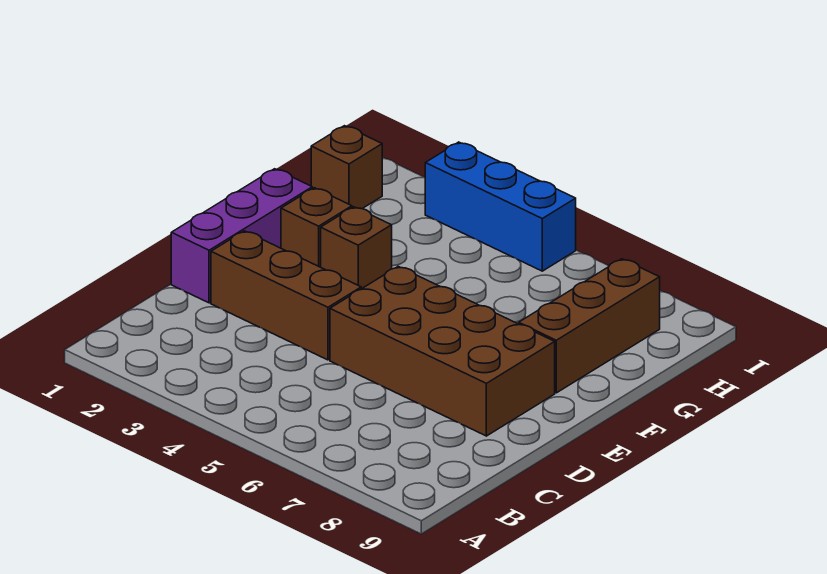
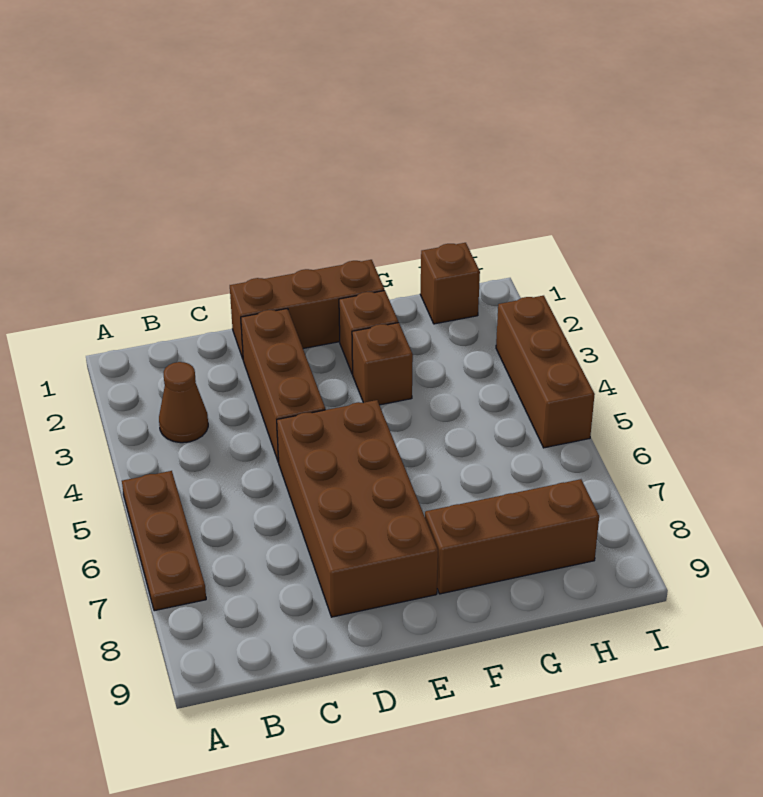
none -> brown plate A5:A7 level 1
none -> brown cone B3 level 1
purple brick D1:F1 level 1 -> brown brick D1:F1 level 1
blue brick I3:I5 level 1 -> brown brick I3:I5 level 1

